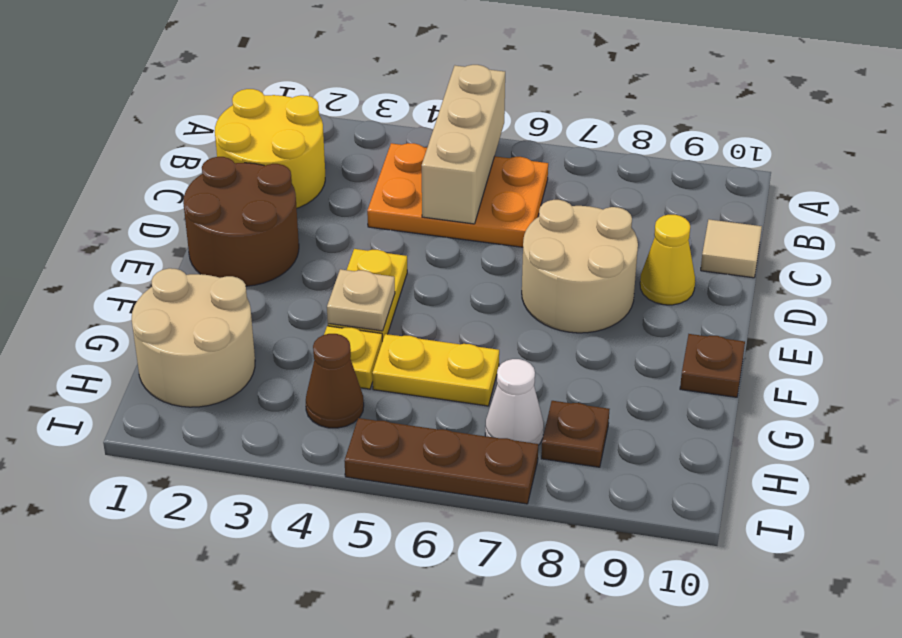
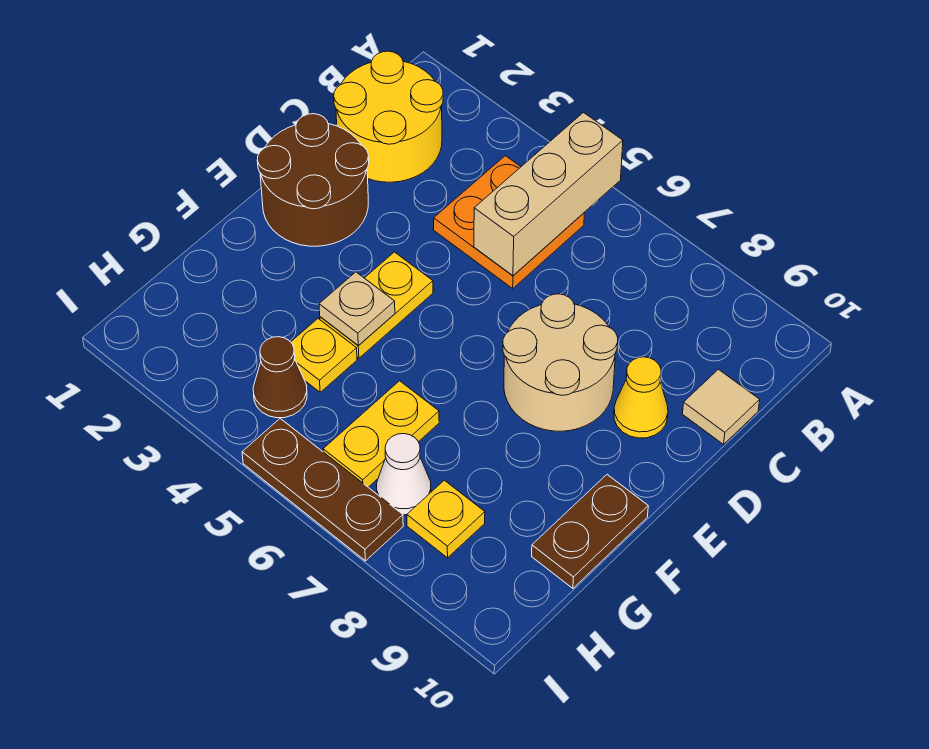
orange plate B4:C6 level 1 -> orange plate B4:C5 level 1
brown plate F10 level 1 -> brown plate F10:G10 level 1
tan round brick G1:H2 level 1 -> none
yellow plate G5:G6 level 1 -> yellow plate G6:H6 level 1
brown plate H8 level 1 -> yellow plate H8 level 1

